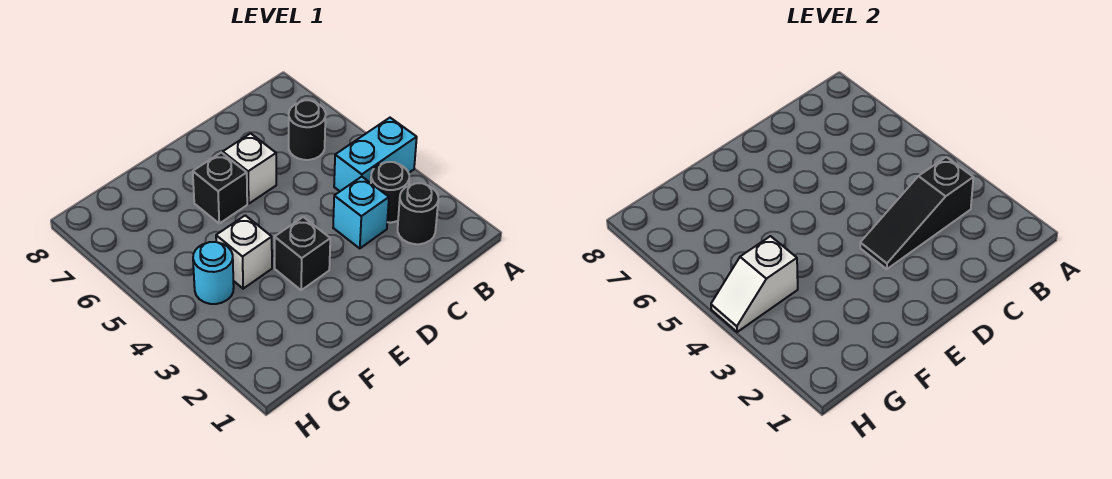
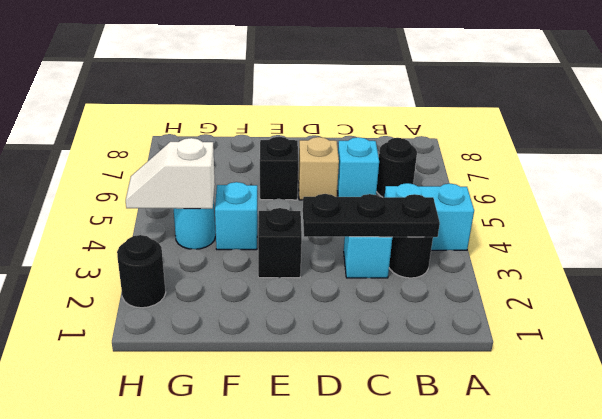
black round brick B2 level 1 -> black round brick H2 level 1
black slope B3:D3 level 2 top B -> black plate B3:D3 level 2
none -> cyan brick C6 level 1
white brick D6 level 1 -> tan brick D6 level 1
white brick F4 level 1 -> cyan brick F4 level 1

